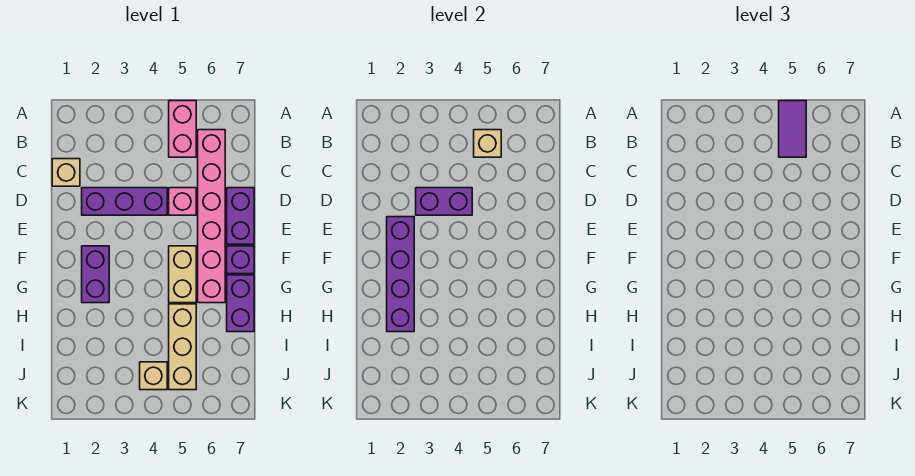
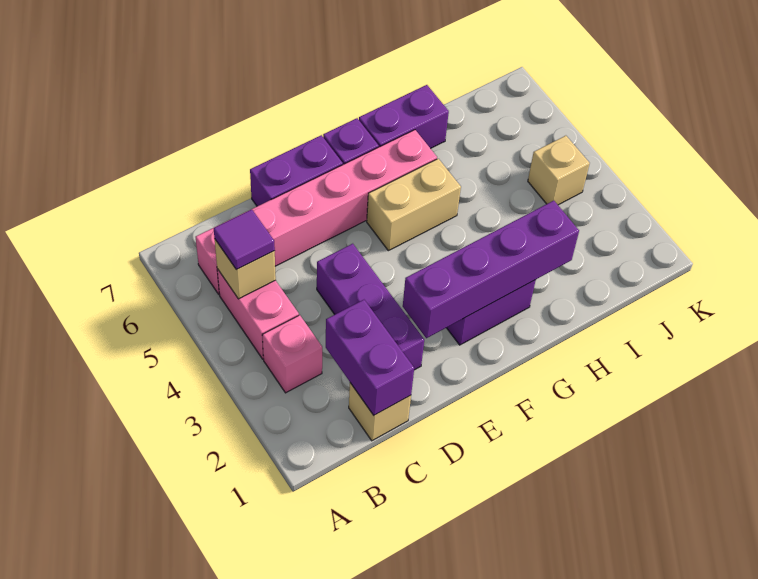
pink brick A5:B5 level 1 -> pink brick B4:B5 level 1
purple tile A5:B5 level 3 -> purple tile B5 level 3
purple brick D3:D4 level 2 -> purple brick C1:C2 level 2
pink brick D5 level 1 -> pink brick B3 level 1
tan brick H5:J5 level 1 -> none

